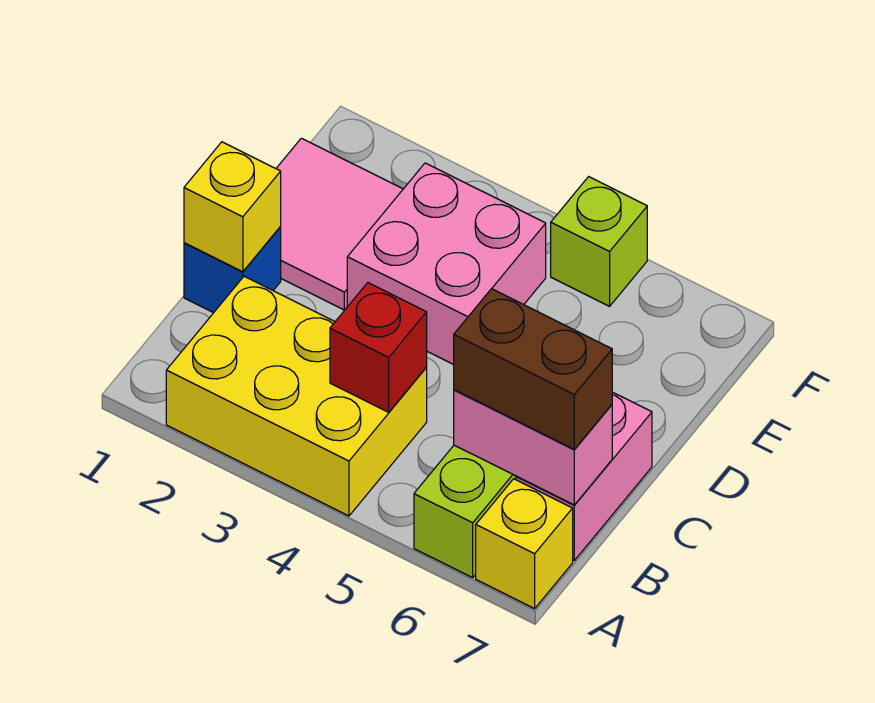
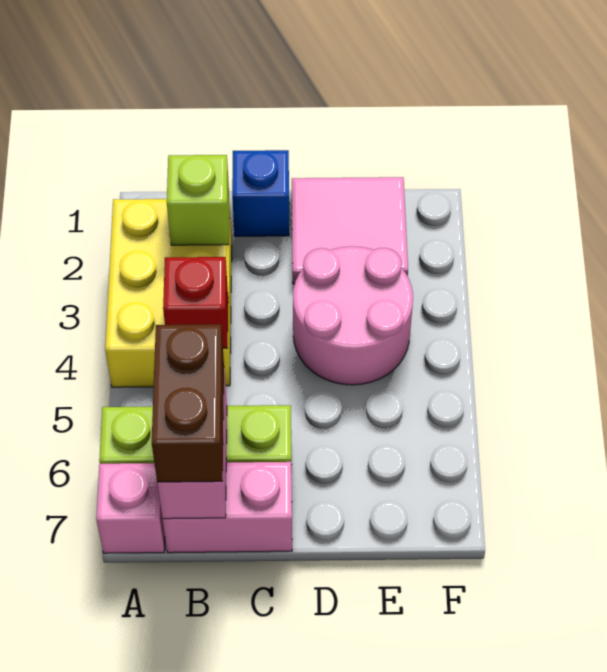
yellow brick A7 level 1 -> pink brick A7 level 1
yellow brick C1 level 2 -> none
pink brick D3:E4 level 1 -> pink round brick D3:E4 level 1
lime brick F5 level 1 -> lime brick B2 level 2

